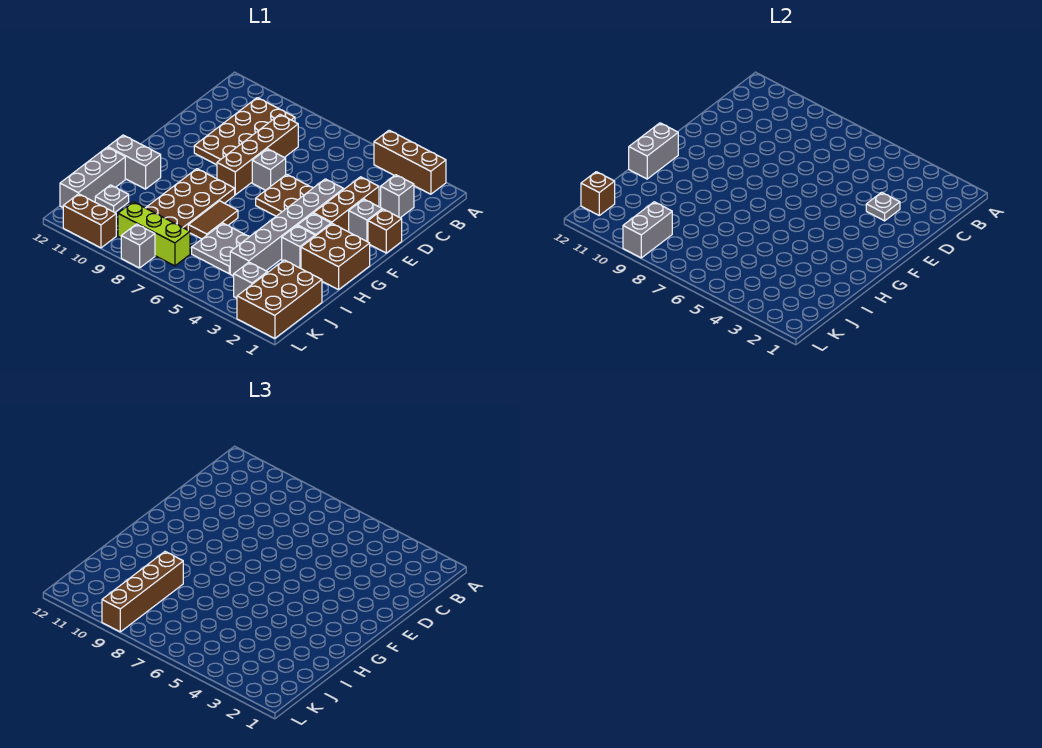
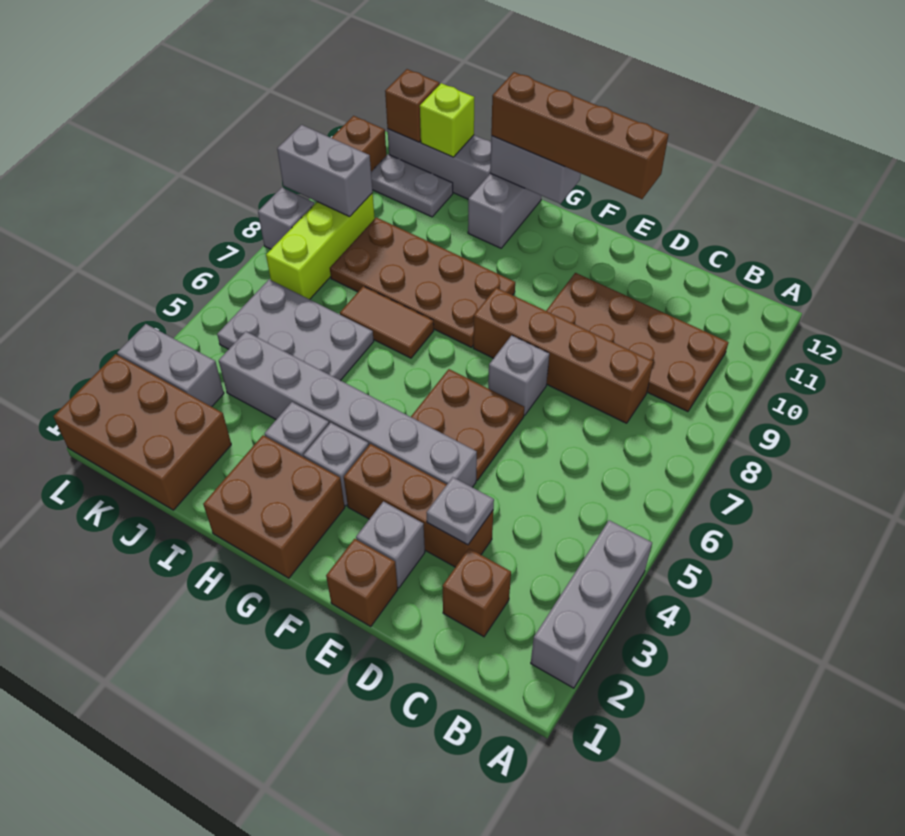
brown brick A2:A4 level 1 -> grey brick A2:A4 level 1
grey brick C2 level 1 -> brown brick C2 level 1
grey plate I5:J6 level 1 -> grey plate I5:K6 level 1
brown brick I9:L9 level 3 -> brown brick E12:H12 level 3
grey plate J11 level 1 -> grey plate J11:K11 level 1
none -> lime brick J12 level 2
grey brick K3 level 1 -> grey brick K3:L3 level 1

